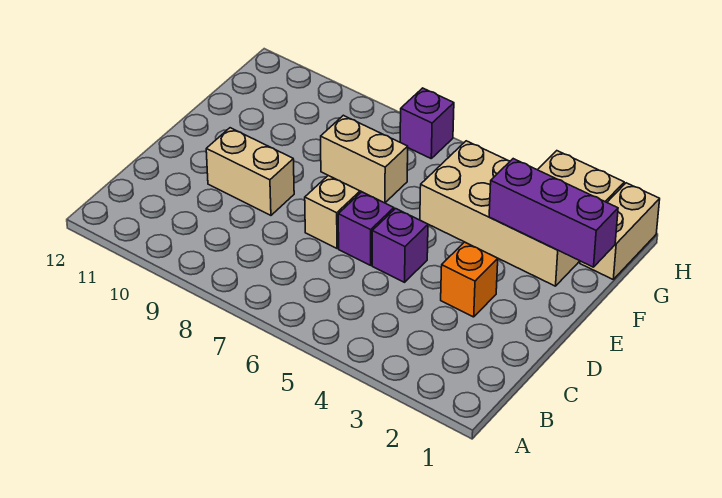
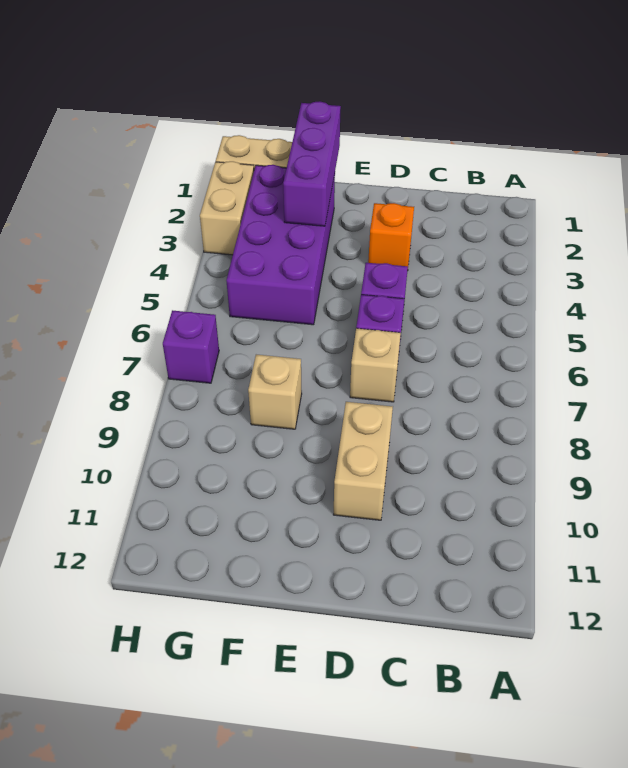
tan brick F2:G5 level 1 -> purple brick F2:G5 level 1
tan brick F7:F8 level 1 -> tan brick F8 level 1

